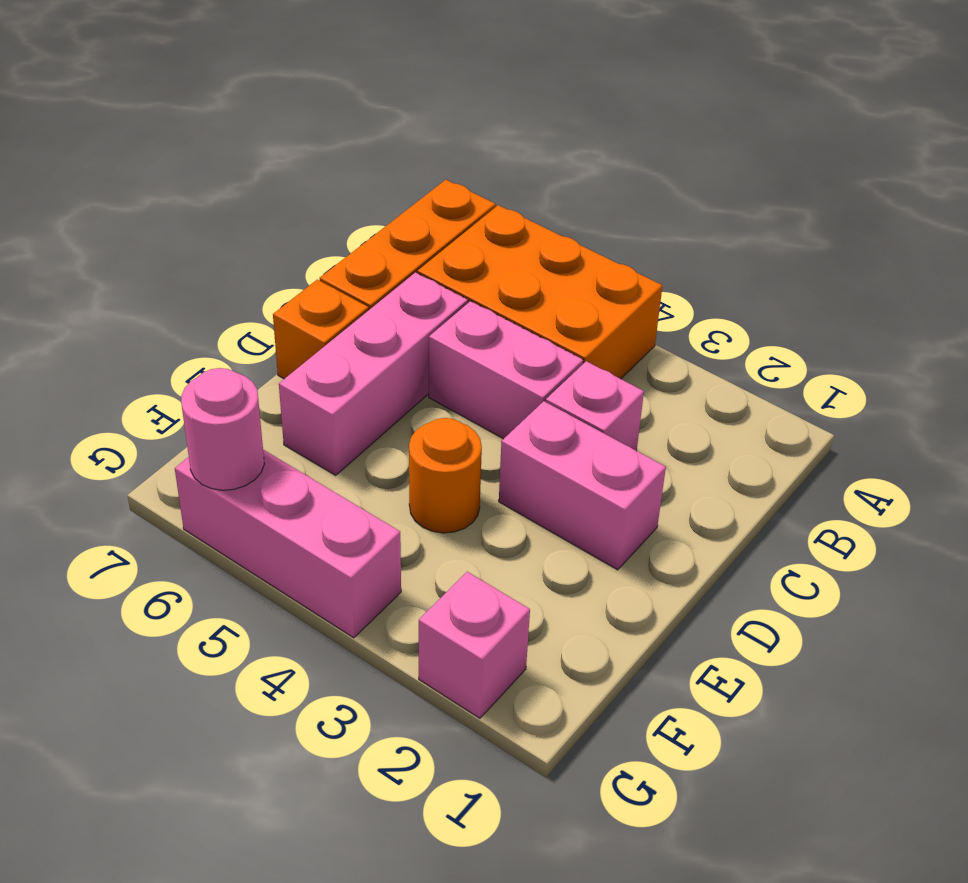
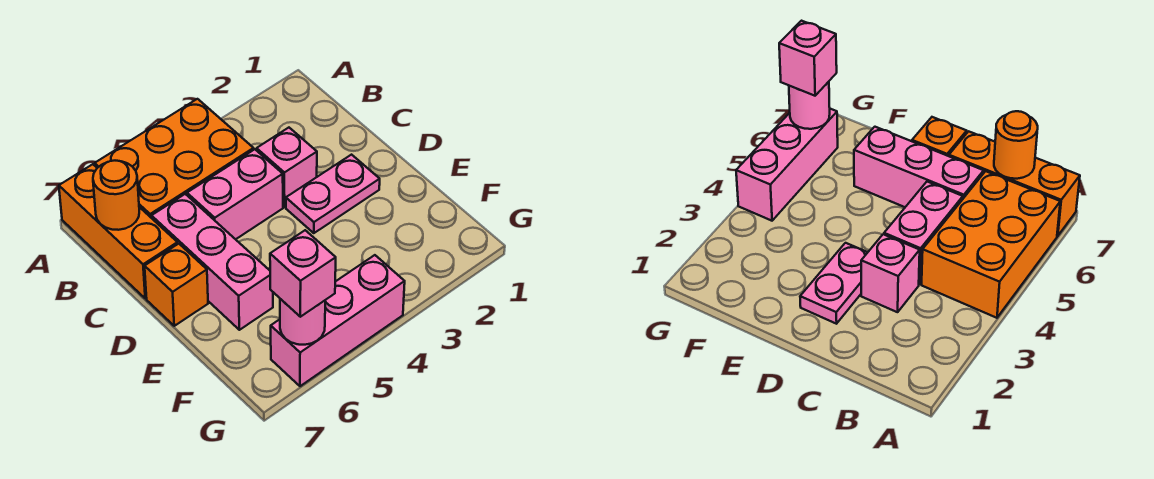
pink brick D2:D3 level 1 -> pink plate D2:D3 level 1
orange round brick E4 level 1 -> orange round brick B7 level 2
pink brick G2 level 1 -> pink brick G6 level 3

